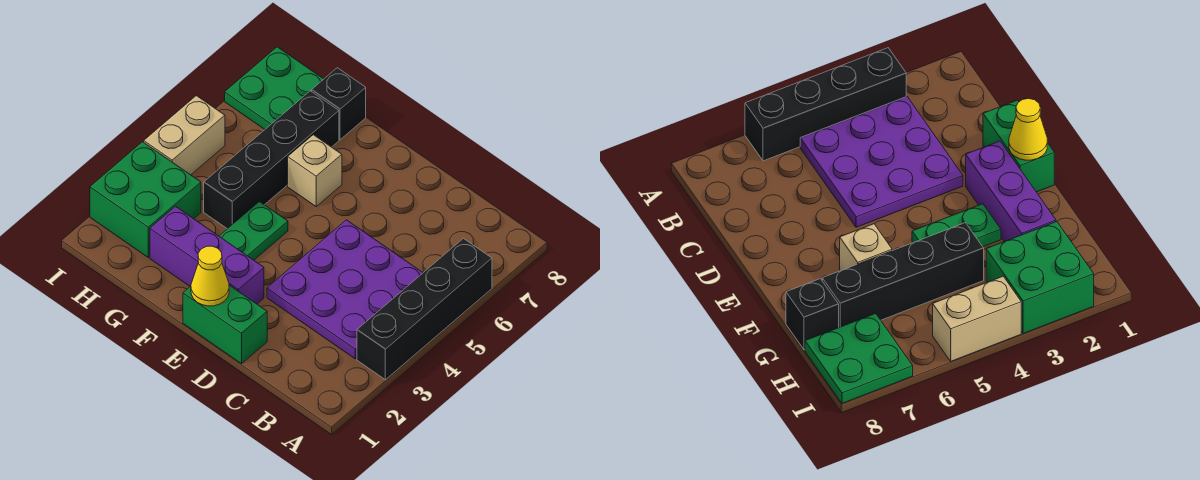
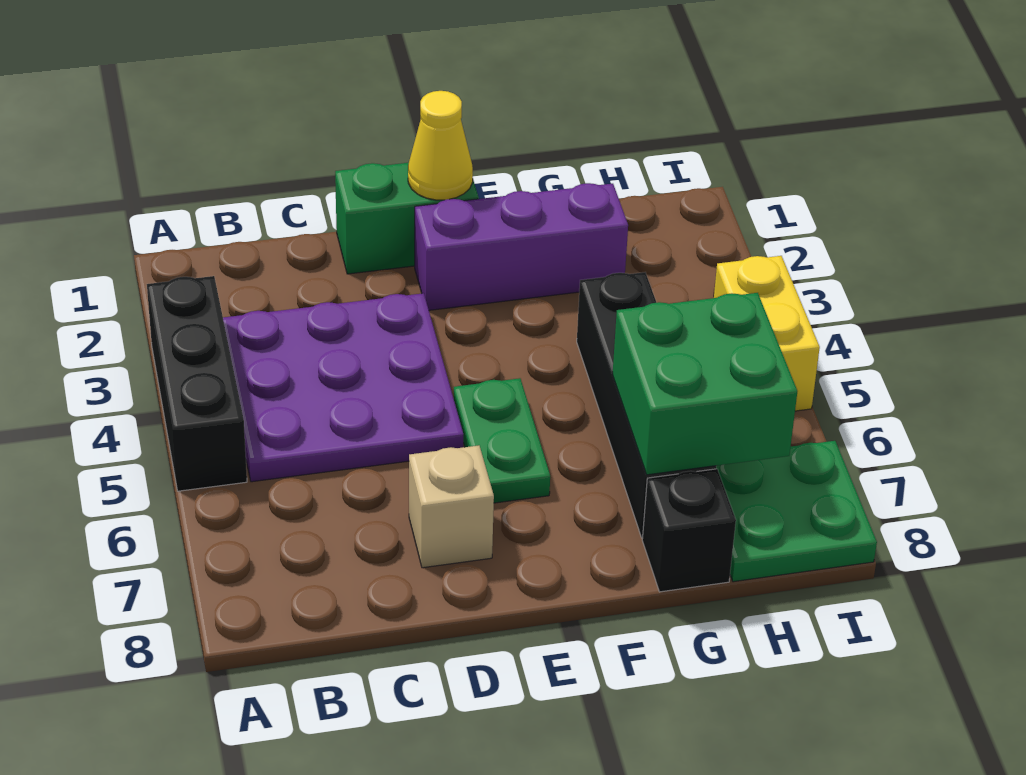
black brick A3:A6 level 1 -> black brick A3:A5 level 1
green plate F3:F4 level 1 -> green plate E5:E6 level 1
tan brick F6 level 1 -> tan brick D7 level 1
green brick H2:I3 level 1 -> green brick G6:H7 level 2
tan brick I4:I5 level 1 -> yellow brick I4:I5 level 1

